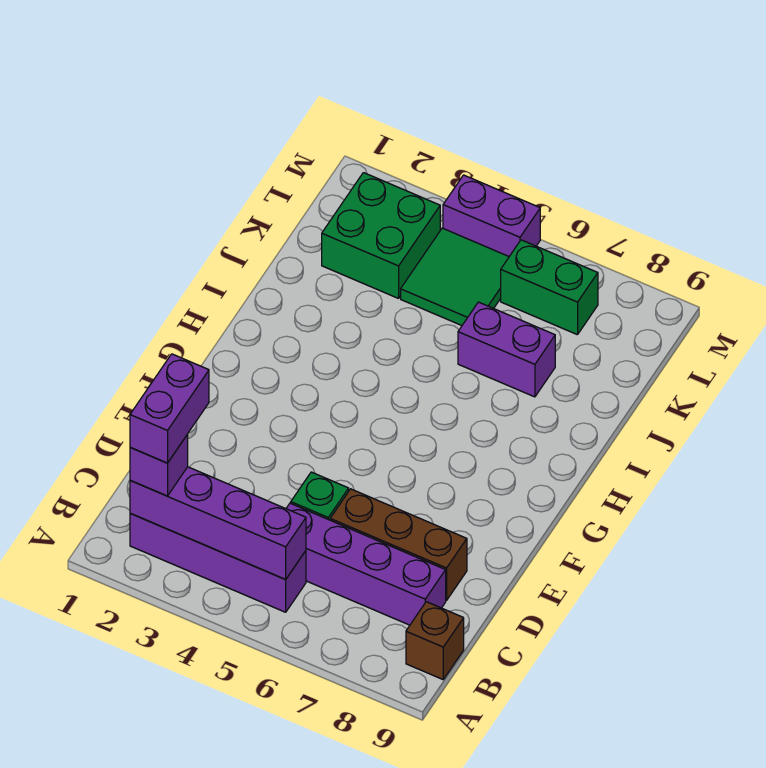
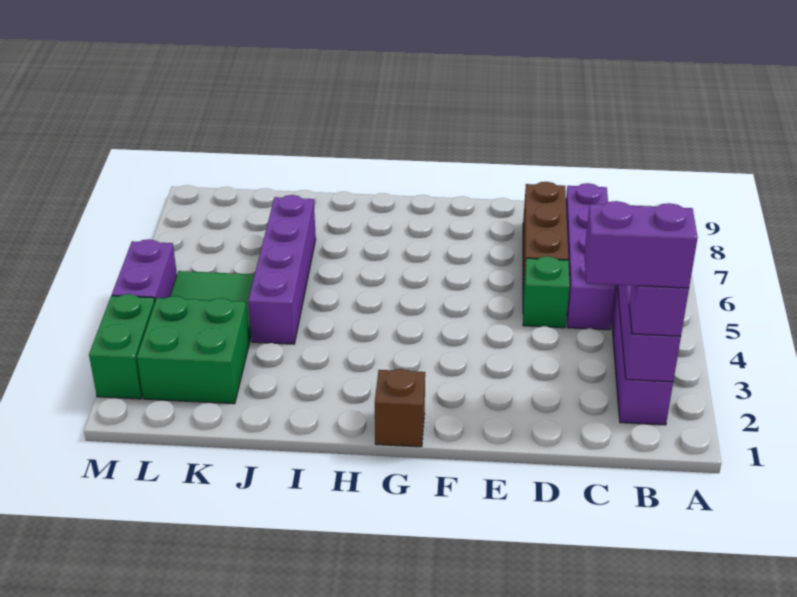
brown brick B9 level 1 -> brown brick G1 level 1
purple brick J6:J7 level 1 -> purple brick J4:J7 level 1
green brick L6:L7 level 1 -> green brick M2:M3 level 1

